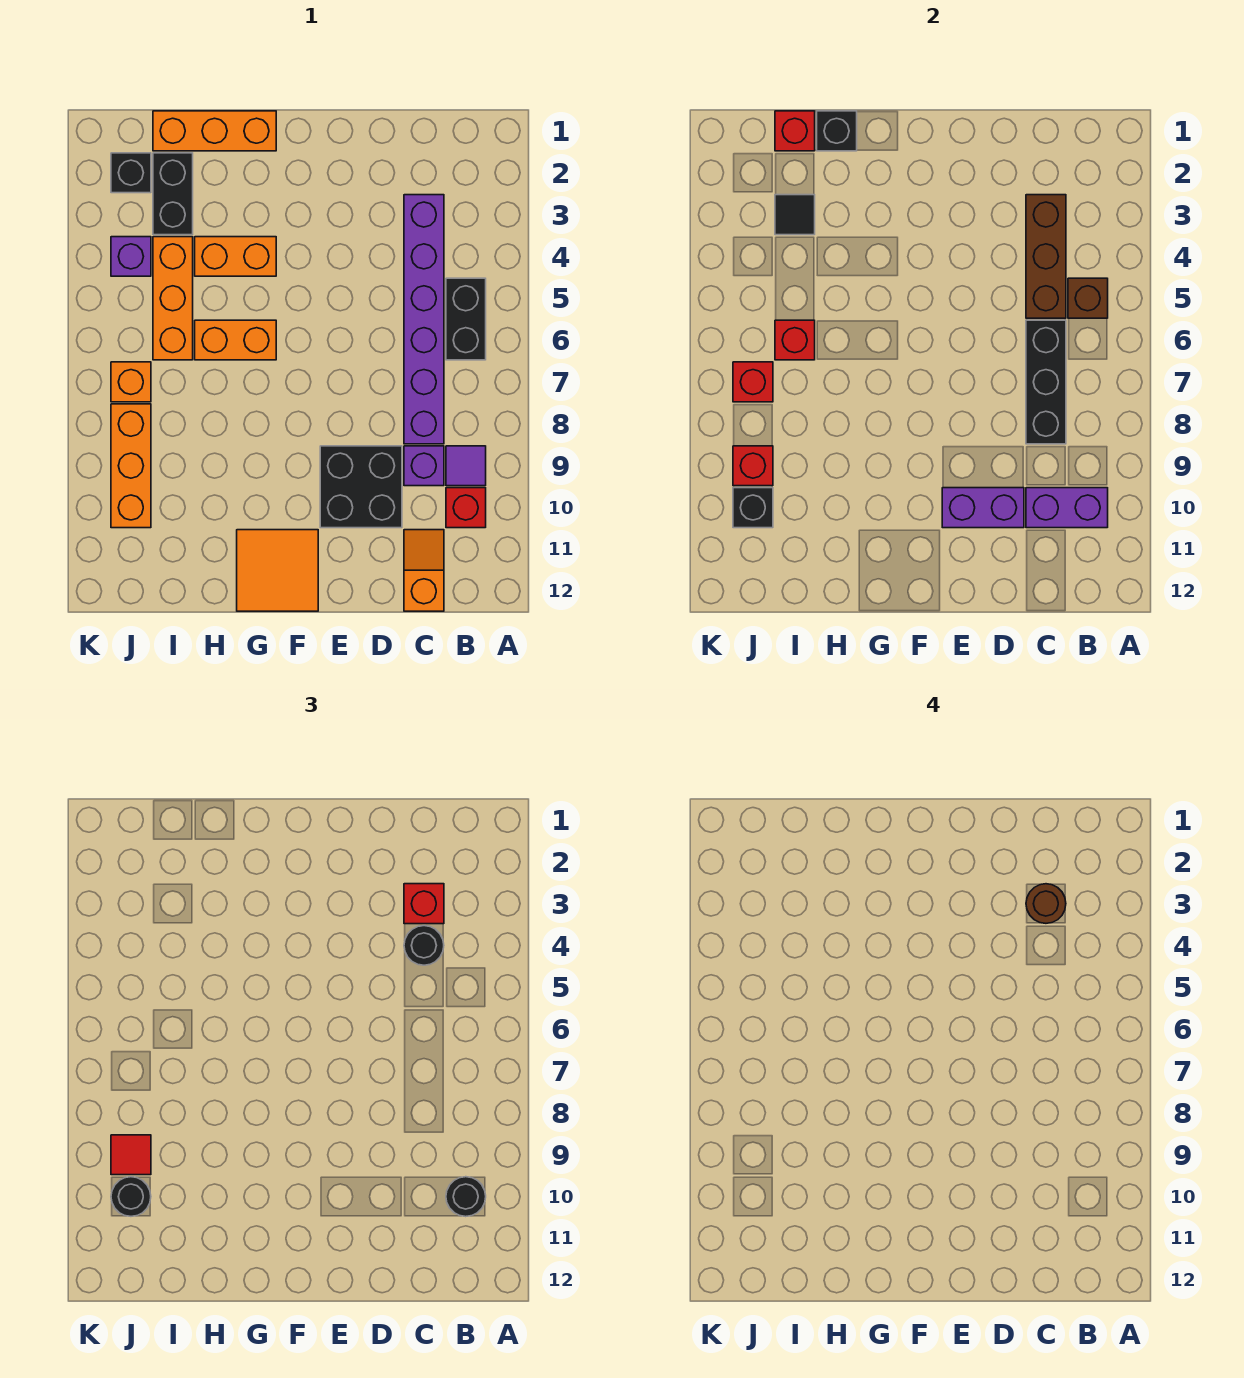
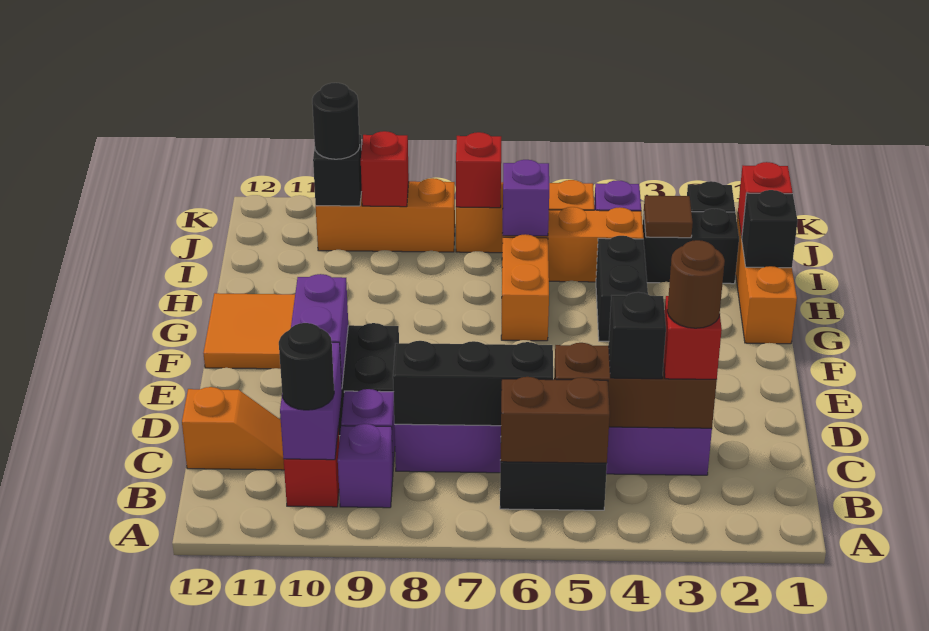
brown brick B5 level 2 -> brown brick B5:B6 level 2
purple tile B9 level 1 -> purple brick B9 level 1
black round brick C4 level 3 -> black brick C4 level 3
orange brick G4:H4 level 1 -> black brick G4:H4 level 1
black tile I3 level 2 -> brown tile I3 level 2
red brick I6 level 2 -> purple brick I6 level 2
orange brick J7 level 1 -> orange brick J5:J7 level 1
red tile J9 level 3 -> none

